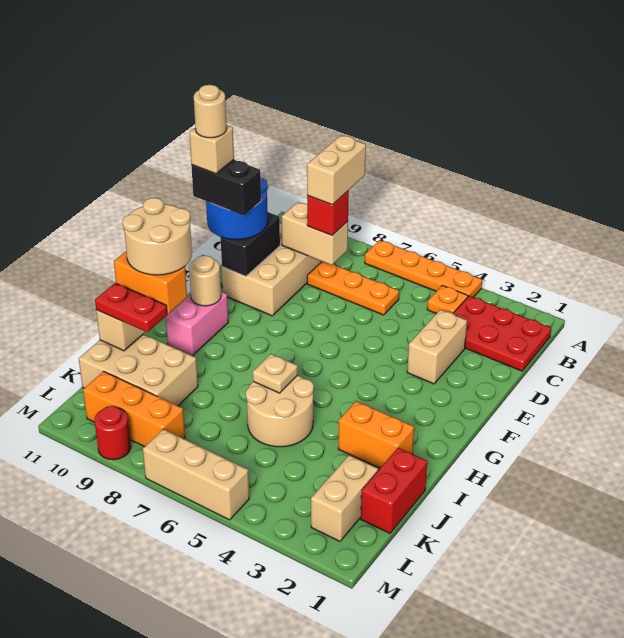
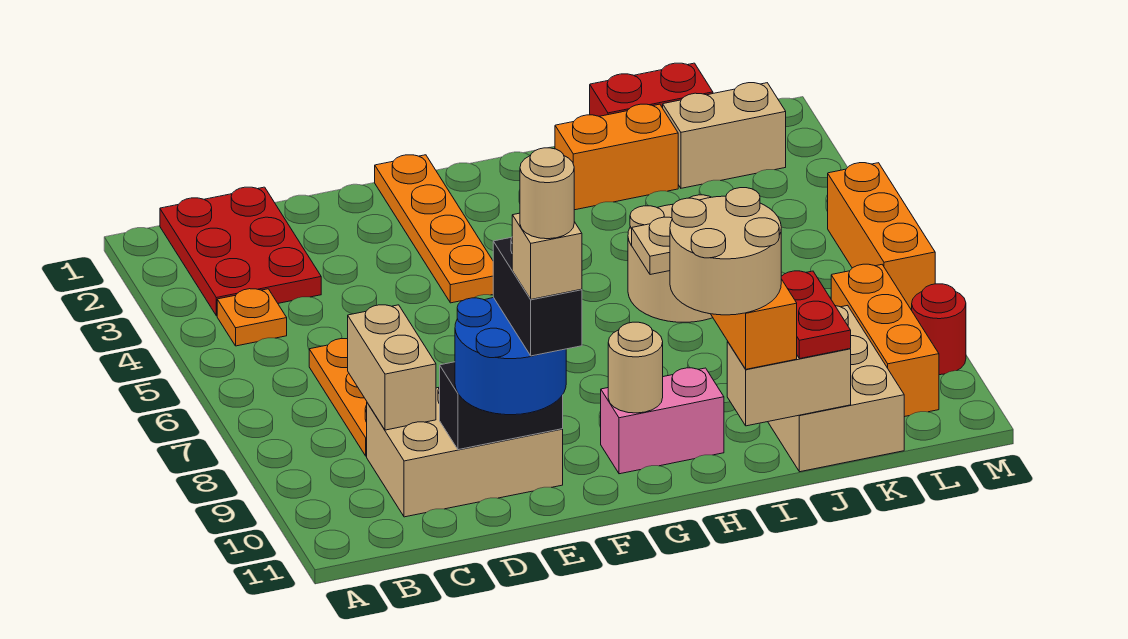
orange plate A4:A7 level 1 -> orange plate F1:F4 level 1
tan brick B8:C8 level 4 -> none
red brick C8 level 3 -> none
tan brick D3:E3 level 1 -> none
orange brick I2:I3 level 1 -> orange brick I2:J2 level 1
tan brick M5:M7 level 1 -> orange brick M5:M7 level 1

